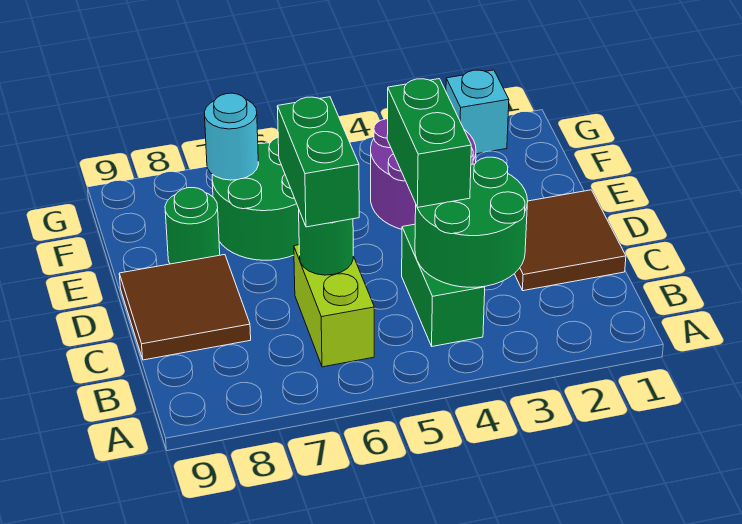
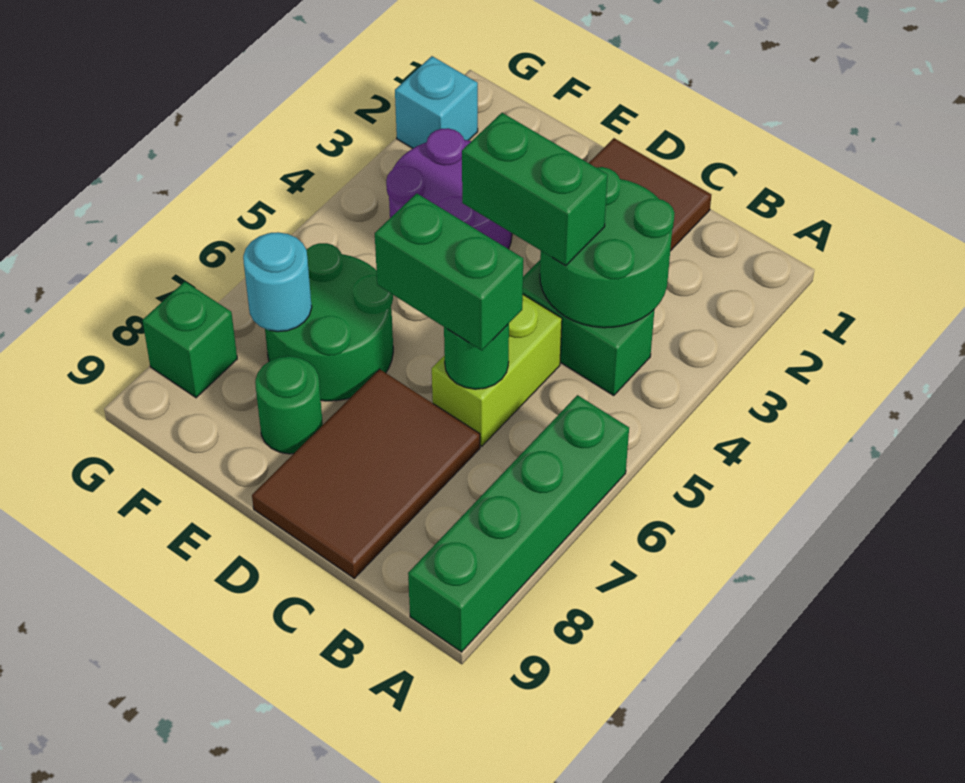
none -> green brick A6:A9 level 1
lime brick B6:C6 level 1 -> lime brick C5:C6 level 1
brown tile C8:D9 level 1 -> brown tile C7:D9 level 1
none -> green brick G8 level 1

